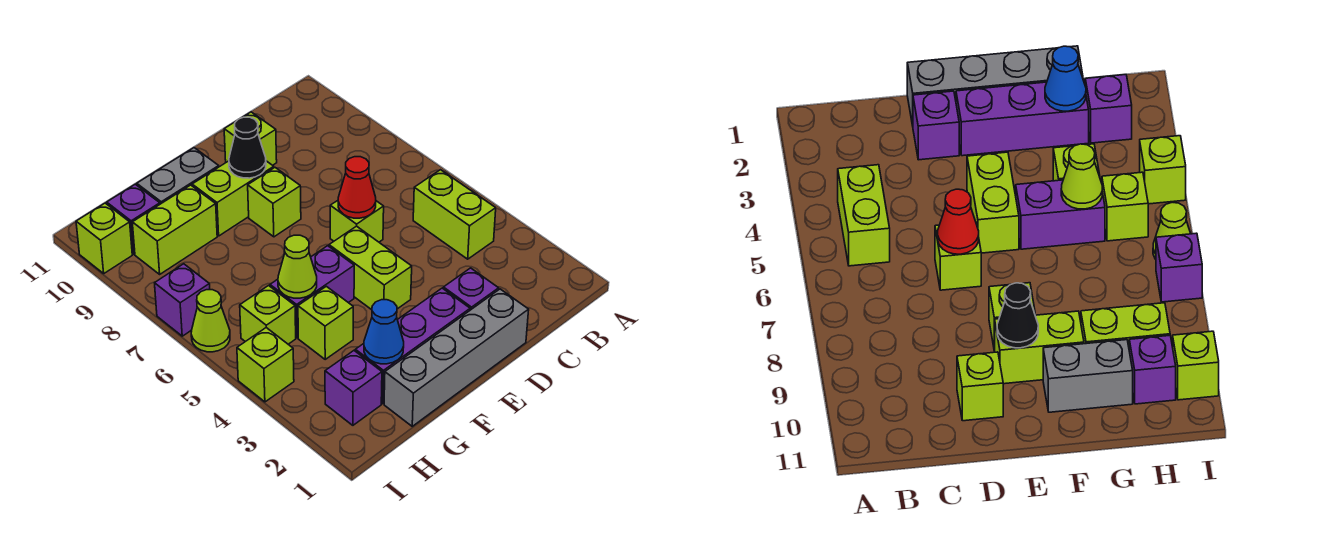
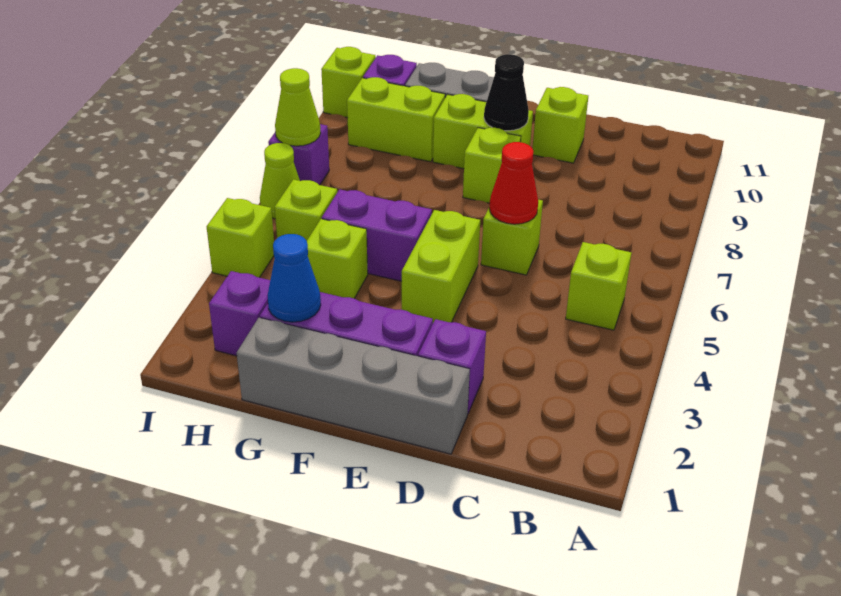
lime brick B4:B5 level 1 -> lime brick B5 level 1
lime cone G5 level 2 -> lime cone I7 level 2

